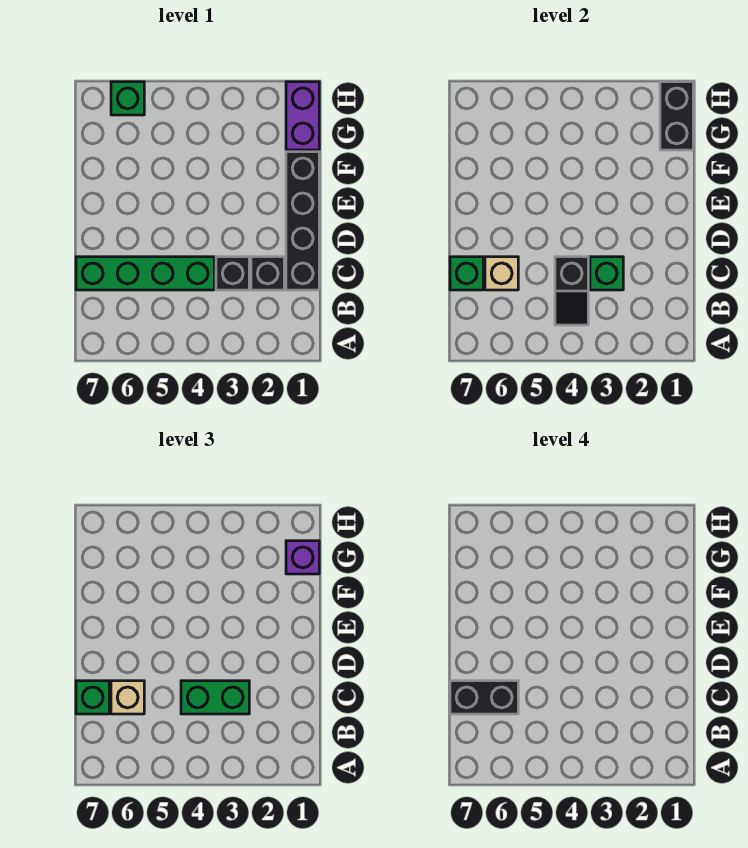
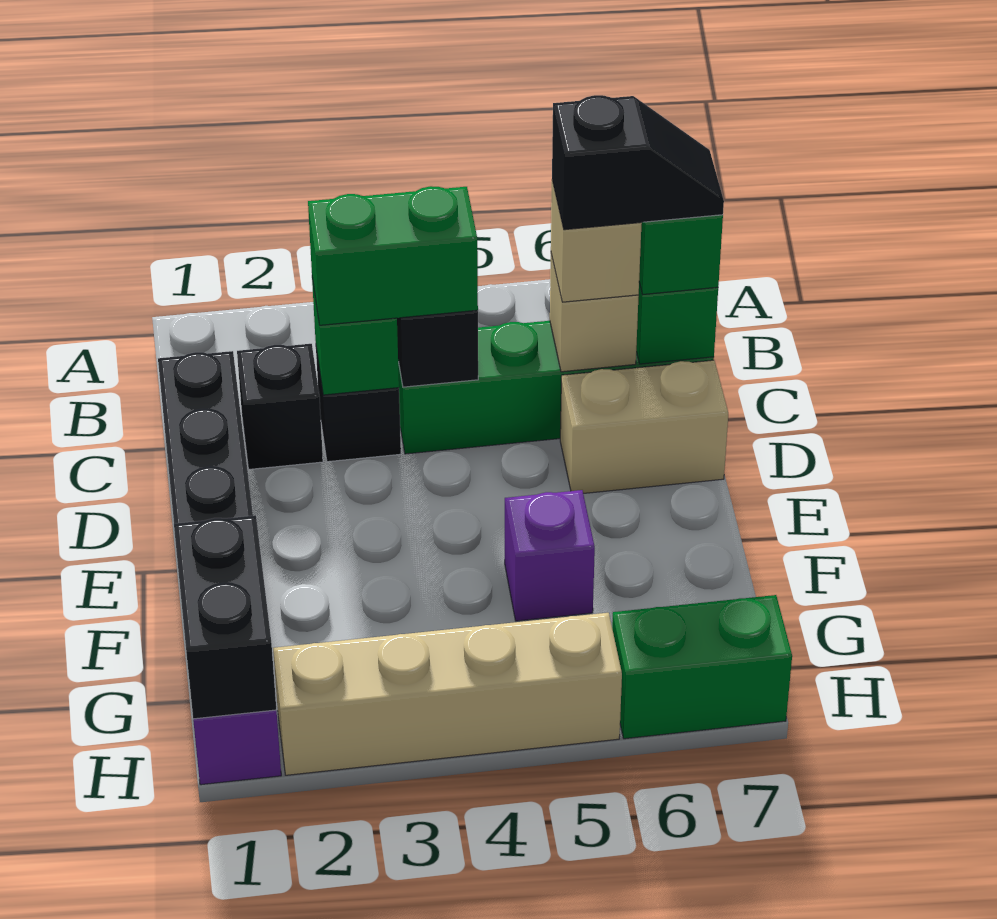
black brick C6:C7 level 4 -> black slope C6:C7 level 4 top 6
none -> tan brick D6:D7 level 1
purple brick G1 level 3 -> purple brick F5 level 1
none -> tan brick H2:H5 level 1
green brick H6 level 1 -> green brick H6:H7 level 1

